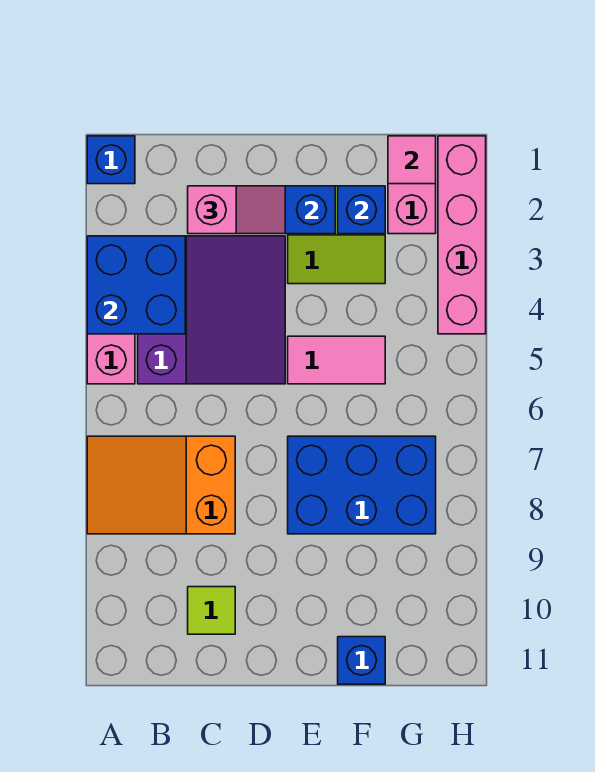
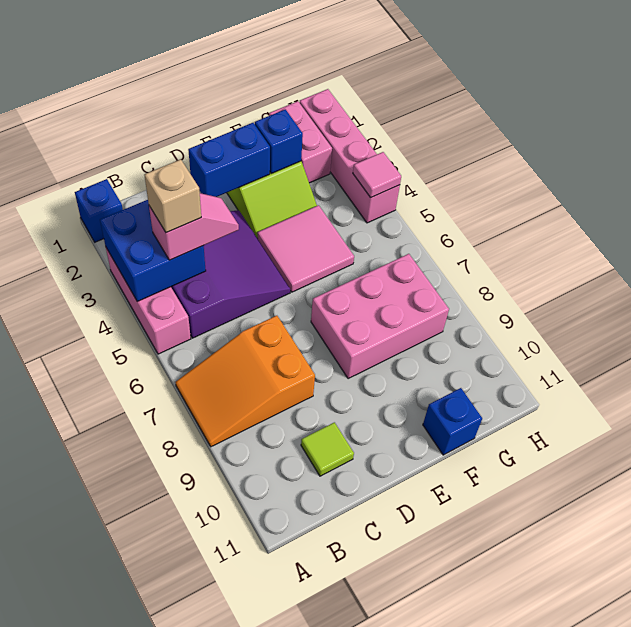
none -> tan brick B4 level 4
pink slope C2:D2 level 3 top C -> pink slope B4:C4 level 3 top B
pink tile E5:F5 level 1 -> pink tile E4:F5 level 1
blue brick E7:G8 level 1 -> pink brick E7:G8 level 1
pink tile G1 level 2 -> pink tile H4 level 2

